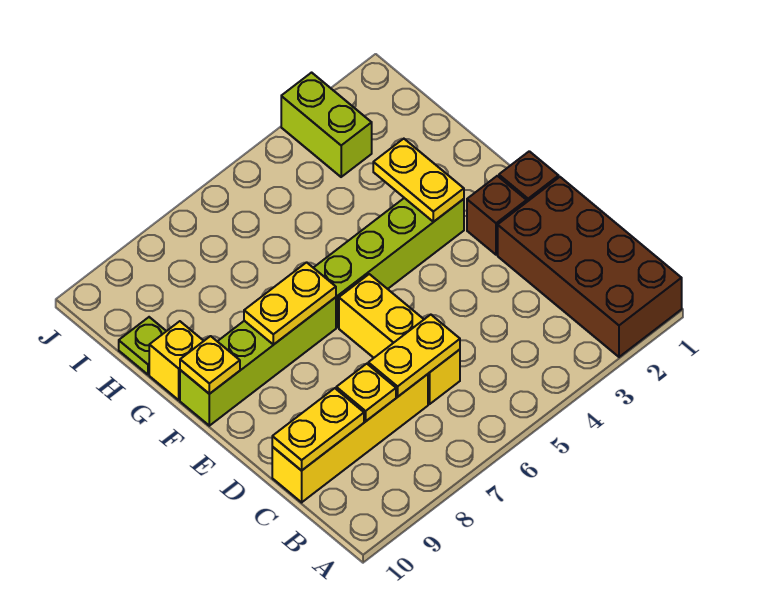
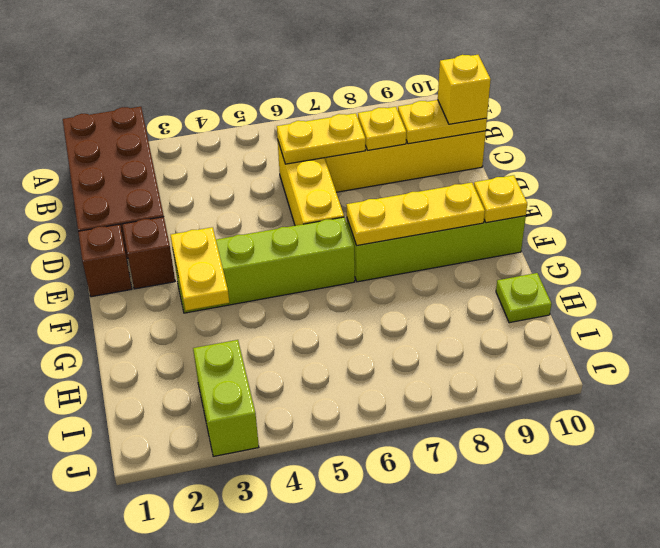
yellow plate F7:F8 level 2 -> yellow plate F7:F9 level 2
yellow brick G10 level 1 -> yellow brick C10 level 3

